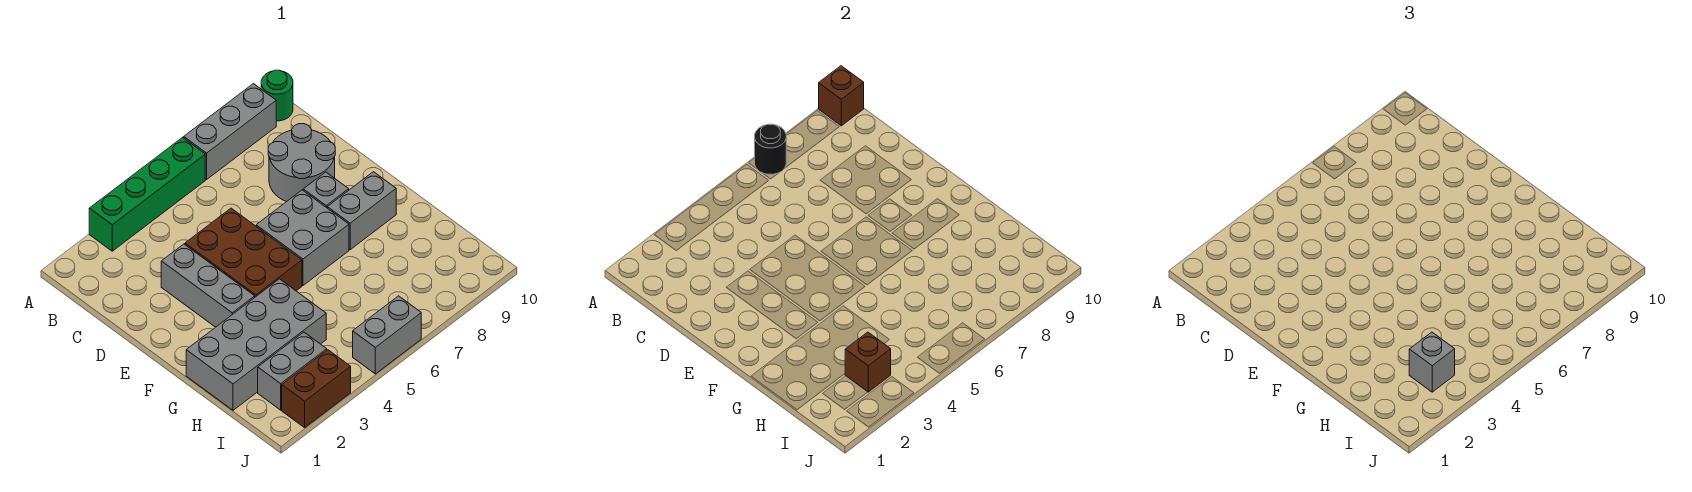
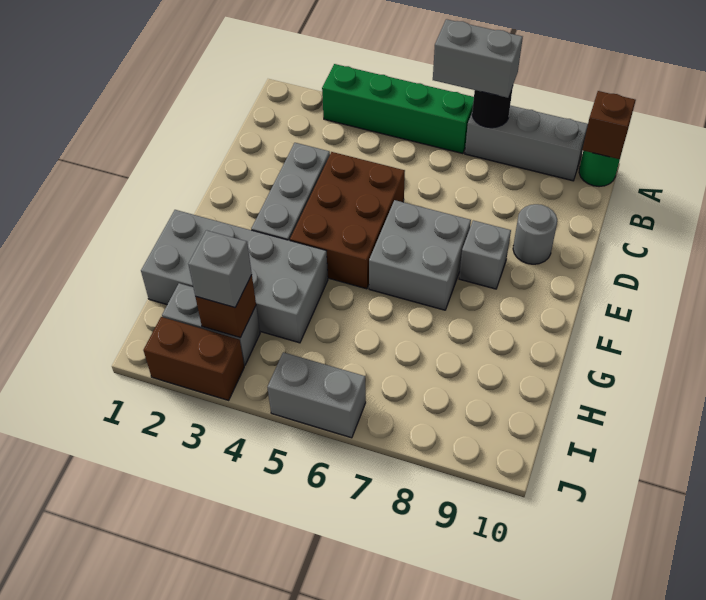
grey round brick C8:D9 level 1 -> grey round brick D9 level 1
grey brick F8:F9 level 1 -> grey brick A6:A7 level 3

